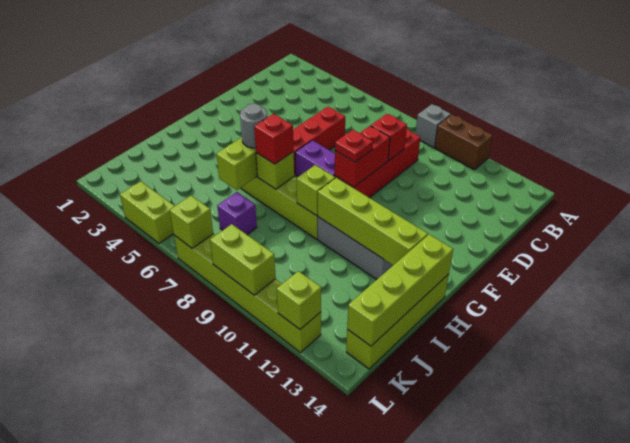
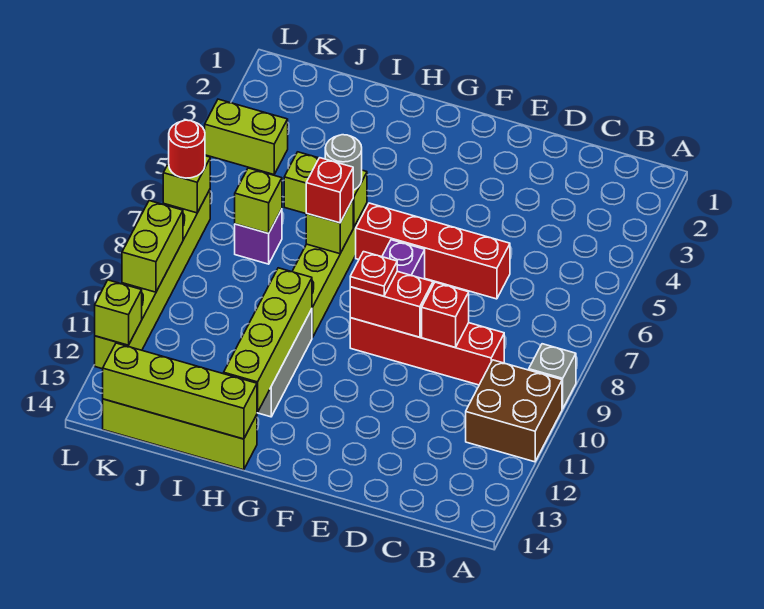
brown brick A10:A11 level 1 -> brown brick A10:B11 level 1
lime brick H9 level 2 -> lime brick J7 level 2
lime brick L4:L5 level 1 -> lime brick K4:L4 level 1
none -> red round brick L7 level 3

